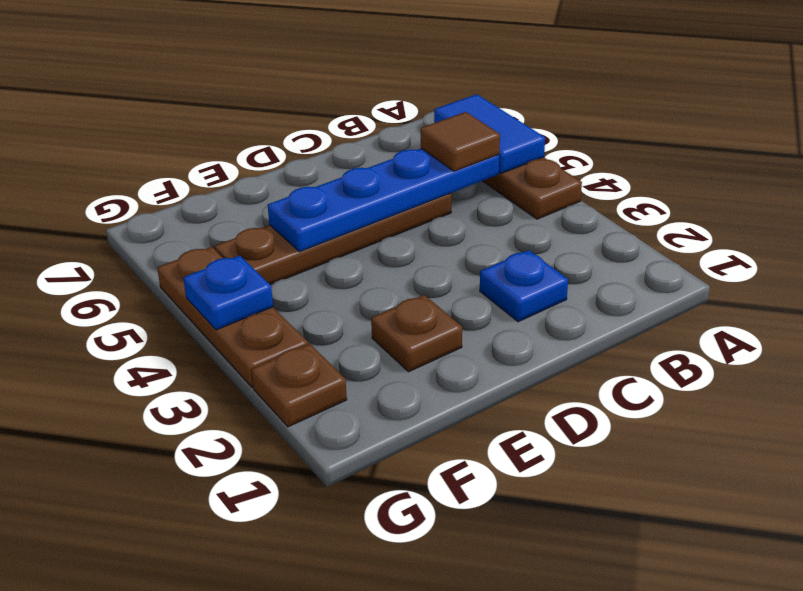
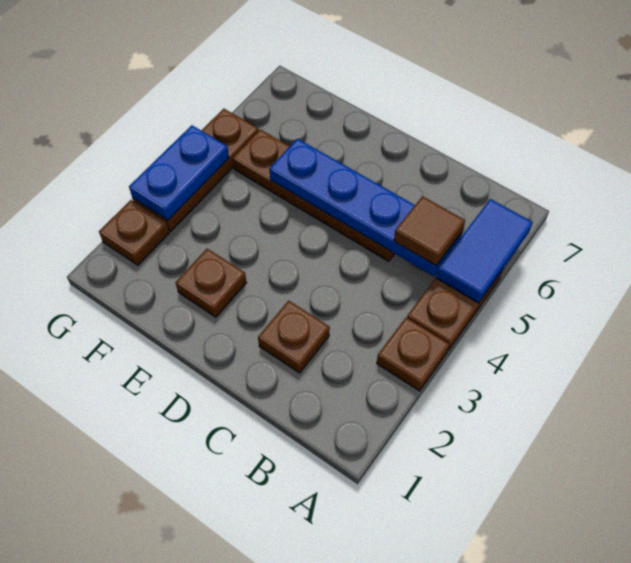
none -> brown plate A3 level 1
blue plate C2 level 1 -> brown plate C2 level 1
blue plate G4 level 2 -> blue plate G3:G4 level 2

